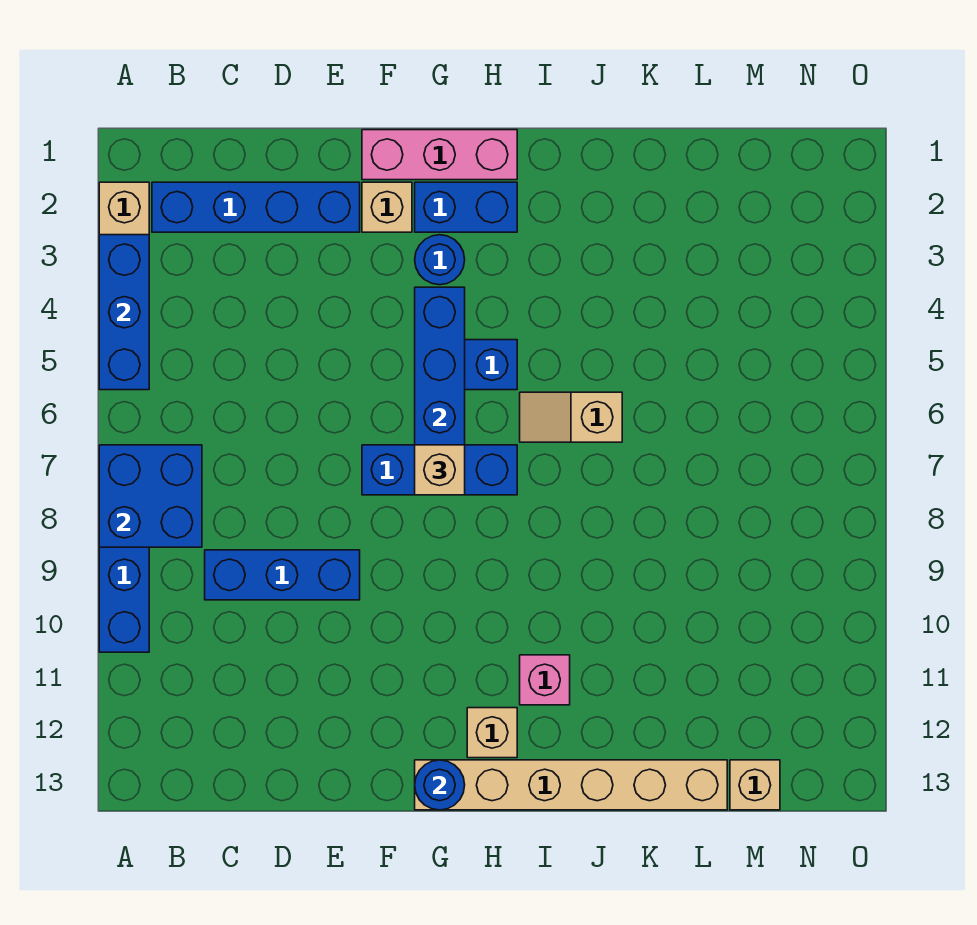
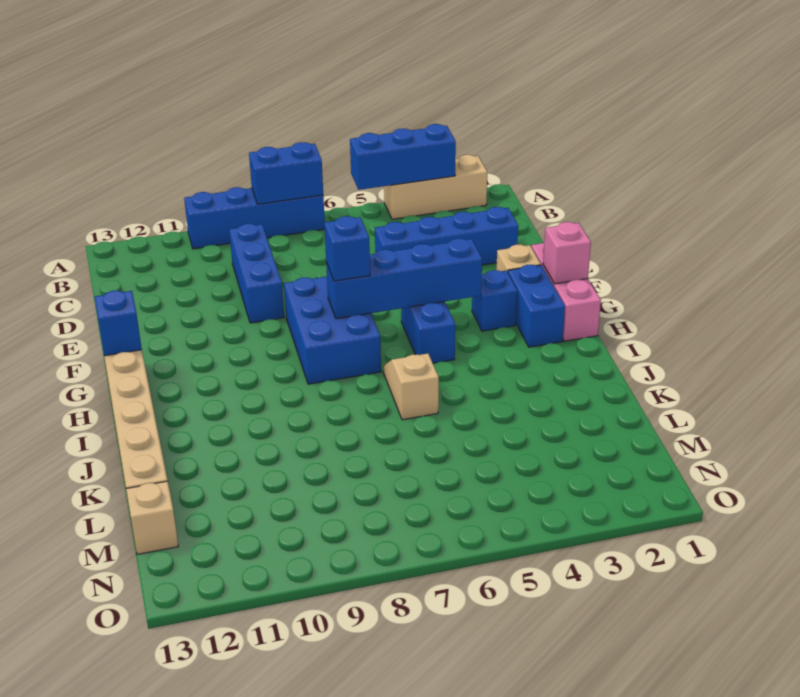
blue brick A7:B8 level 2 -> blue brick A7:A8 level 2
blue brick B2:E2 level 1 -> blue brick D2:D5 level 1
blue brick F7:H7 level 1 -> blue brick F7:H8 level 1
blue round brick G3 level 1 -> blue brick G3 level 1
tan brick G7 level 3 -> blue brick G7 level 3
blue round brick G13 level 2 -> blue brick G13 level 2
tan brick H12 level 1 -> none
pink brick I11 level 1 -> pink brick G1 level 2

